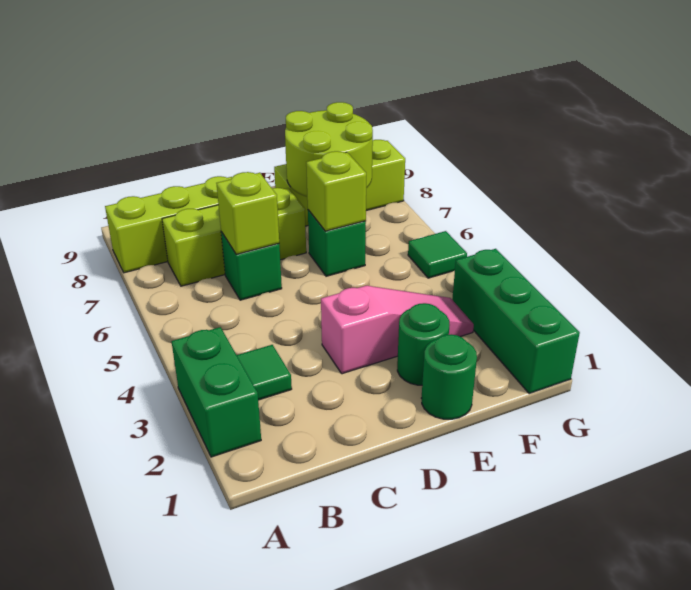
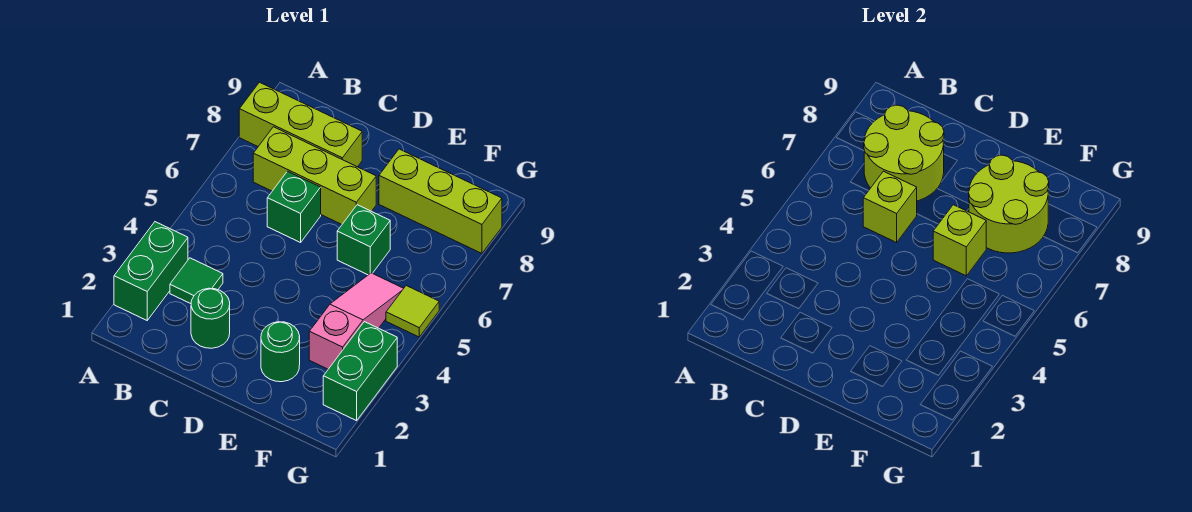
none -> lime round brick B7:C8 level 2
pink slope D3:F3 level 1 top D -> pink slope F3:F5 level 1 top 3
green round brick E1 level 1 -> green round brick C2 level 1
green brick G1:G3 level 1 -> green brick G2:G3 level 1
green tile G5 level 1 -> lime tile G5 level 1

